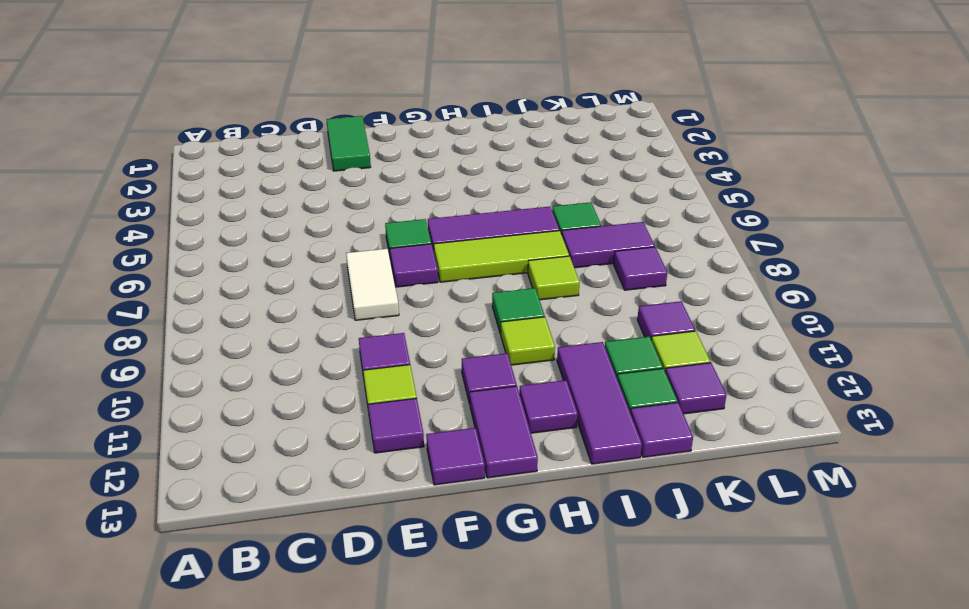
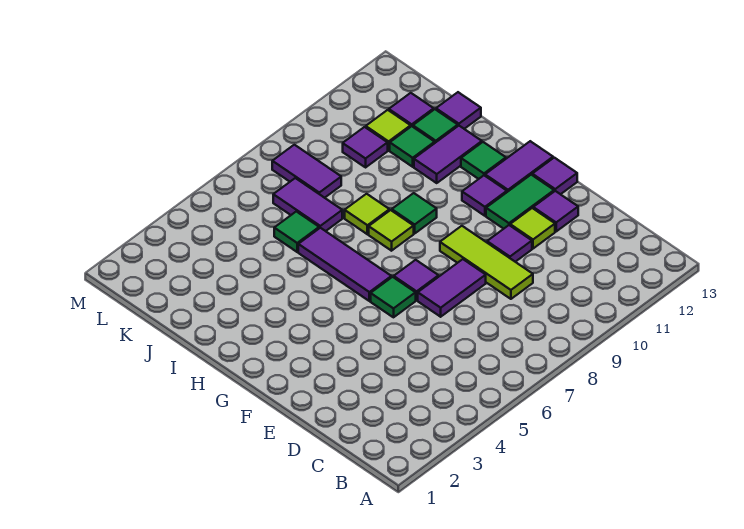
green tile E1:E2 level 1 -> green tile F11:F12 level 1
white tile E7:E8 level 1 -> purple tile E7:E8 level 1
lime tile G7:I7 level 1 -> lime tile D9:F9 level 1
lime tile H10 level 1 -> lime tile H8 level 1
purple tile H12 level 1 -> green tile H12 level 1
purple tile I11:I13 level 1 -> purple tile I11:I12 level 1
purple tile K8 level 1 -> purple tile K8:L8 level 1

